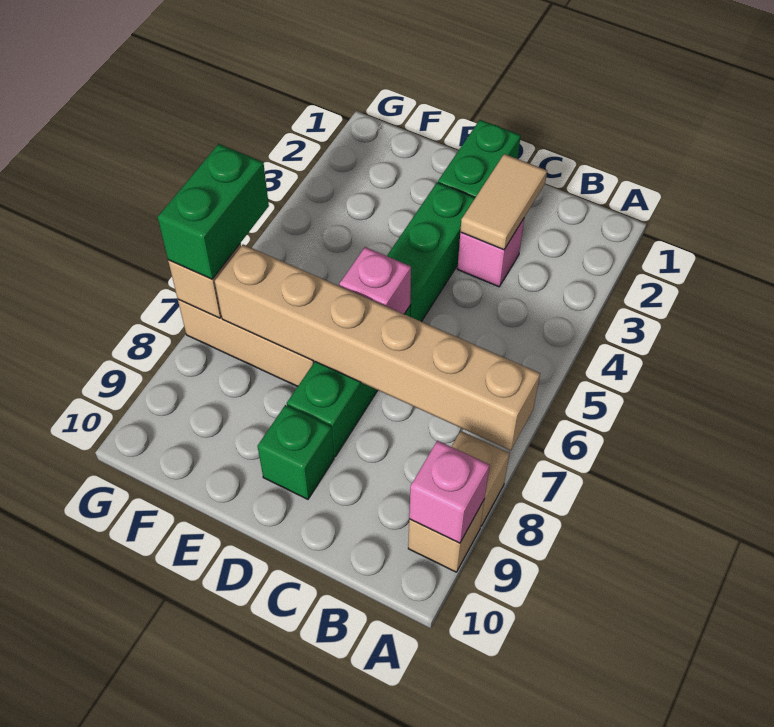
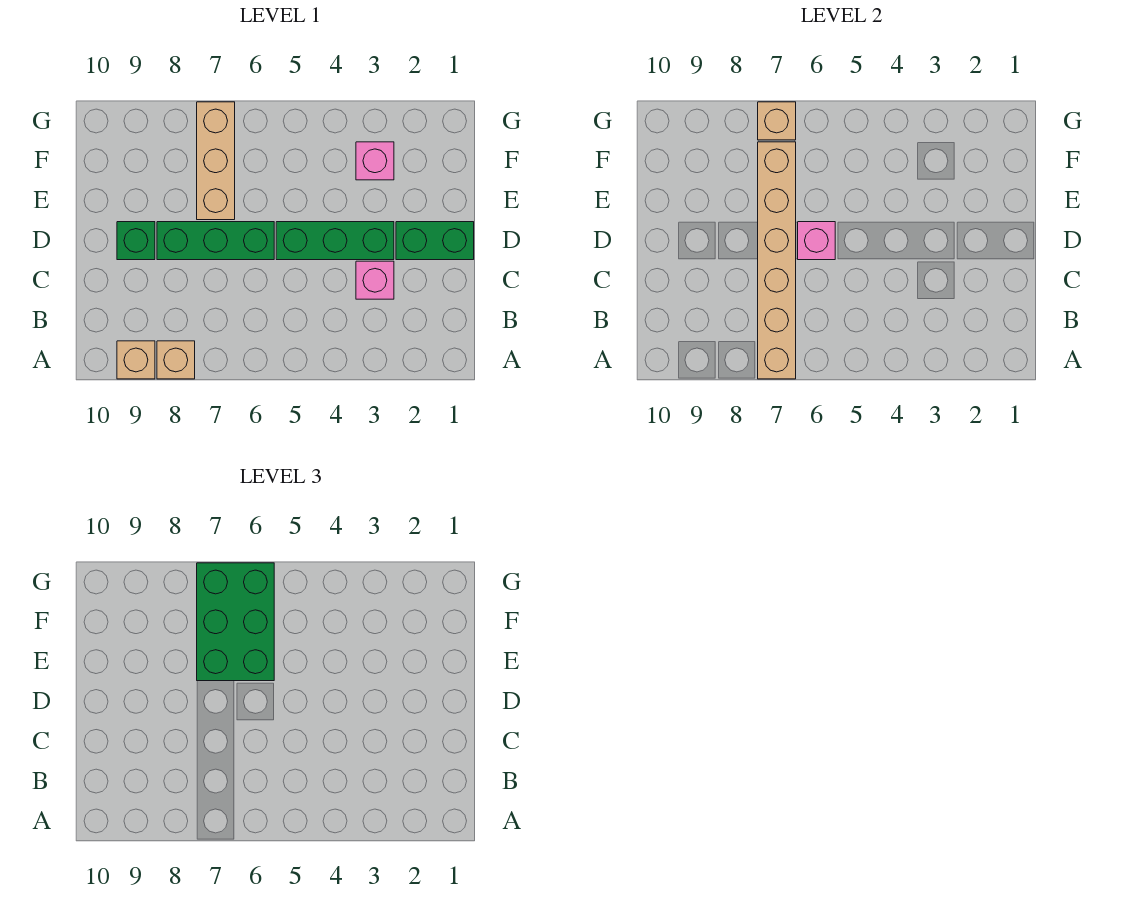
pink brick A9 level 2 -> pink brick F3 level 1
tan tile C2:C3 level 2 -> none
green brick G6:G7 level 3 -> green brick E6:G7 level 3

